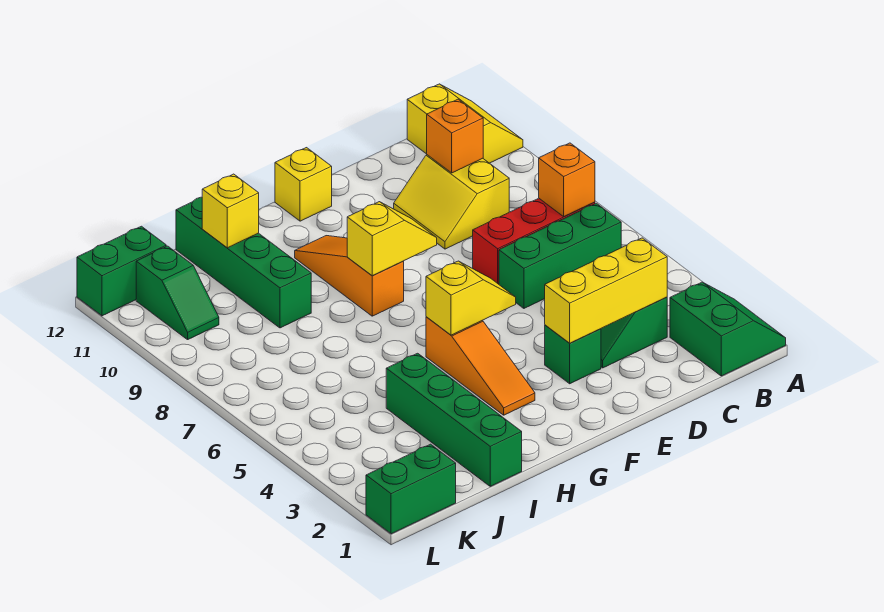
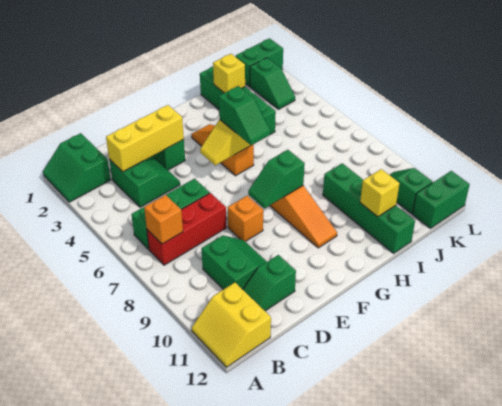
yellow slope C9:D10 level 1 top C -> green slope C9:D10 level 1 top C
orange brick C10 level 2 -> orange brick E8 level 1
none -> green slope C11:D11 level 1 top D
yellow slope F8:G8 level 2 top G -> green slope F8:G8 level 2 top G
yellow brick F12 level 1 -> yellow brick I2 level 2
none -> green slope G5:G6 level 3 top 5
none -> green slope K2:K3 level 1 top 2

